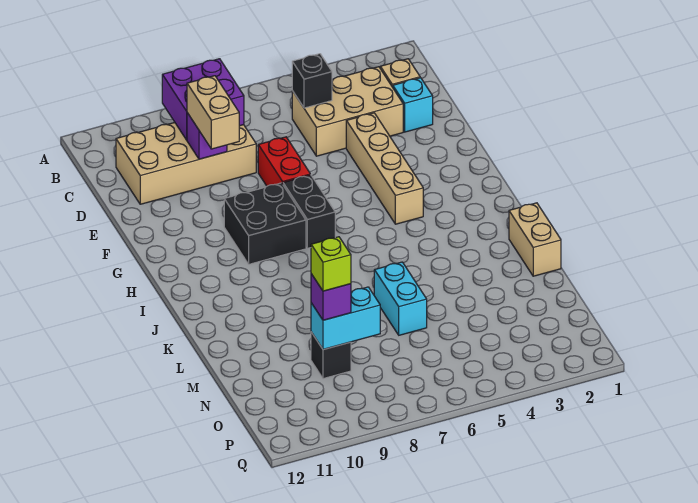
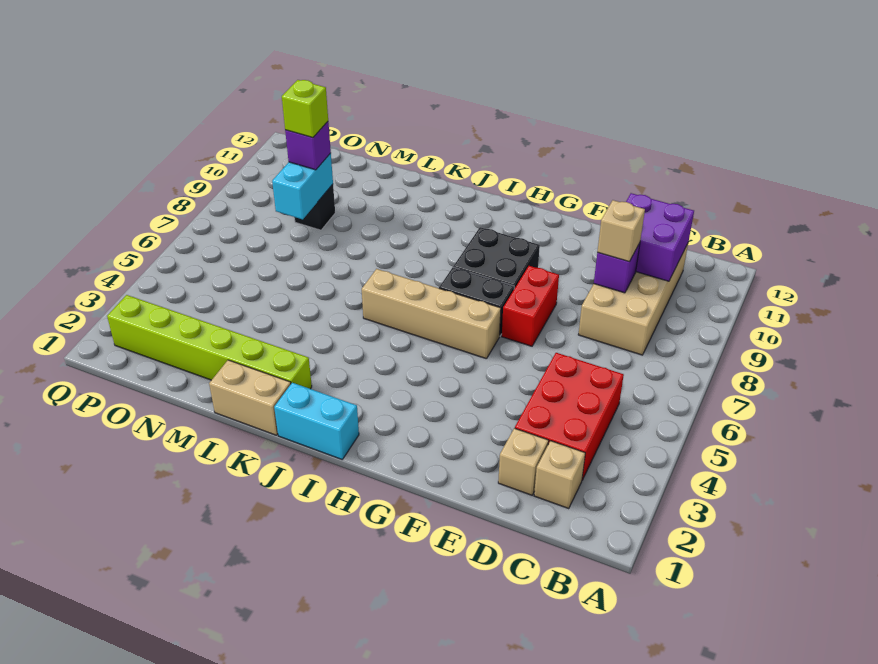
purple brick B8:C9 level 2 -> purple brick C10:D11 level 2
tan brick C3:D5 level 1 -> red brick C3:D5 level 1
black brick C5 level 2 -> none
cyan brick D2 level 1 -> tan brick D2 level 1
tan brick D9:E9 level 3 -> tan brick D9 level 3
tan brick E4:H4 level 1 -> tan brick G6:J6 level 1
red brick E7:F7 level 1 -> red brick F7:F8 level 1
none -> lime brick K2:P2 level 1
cyan brick L6:M6 level 1 -> cyan brick I1:J1 level 1

